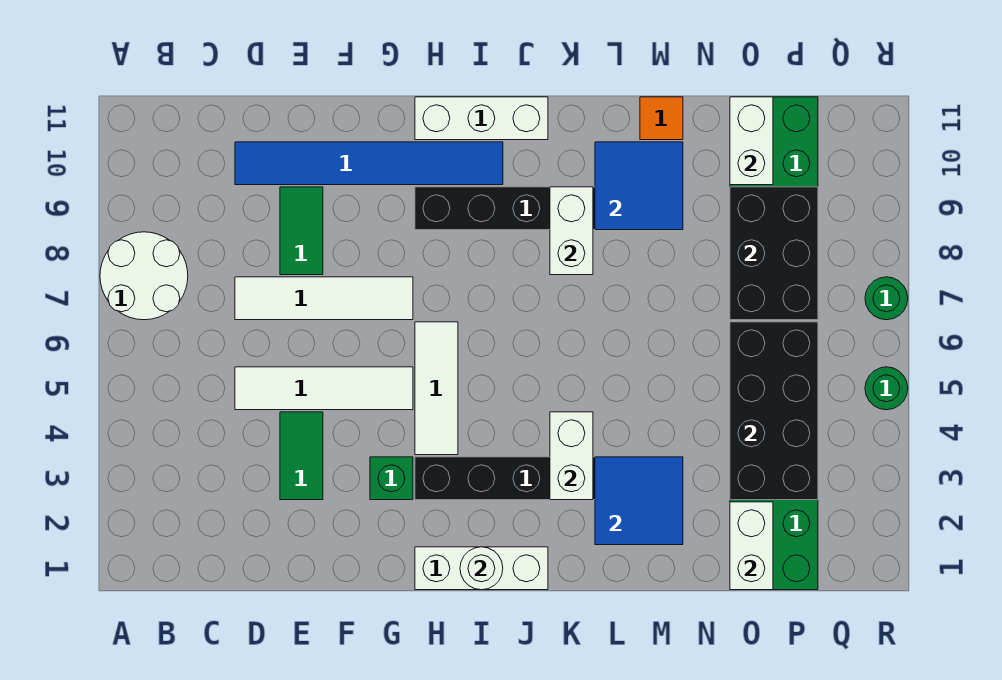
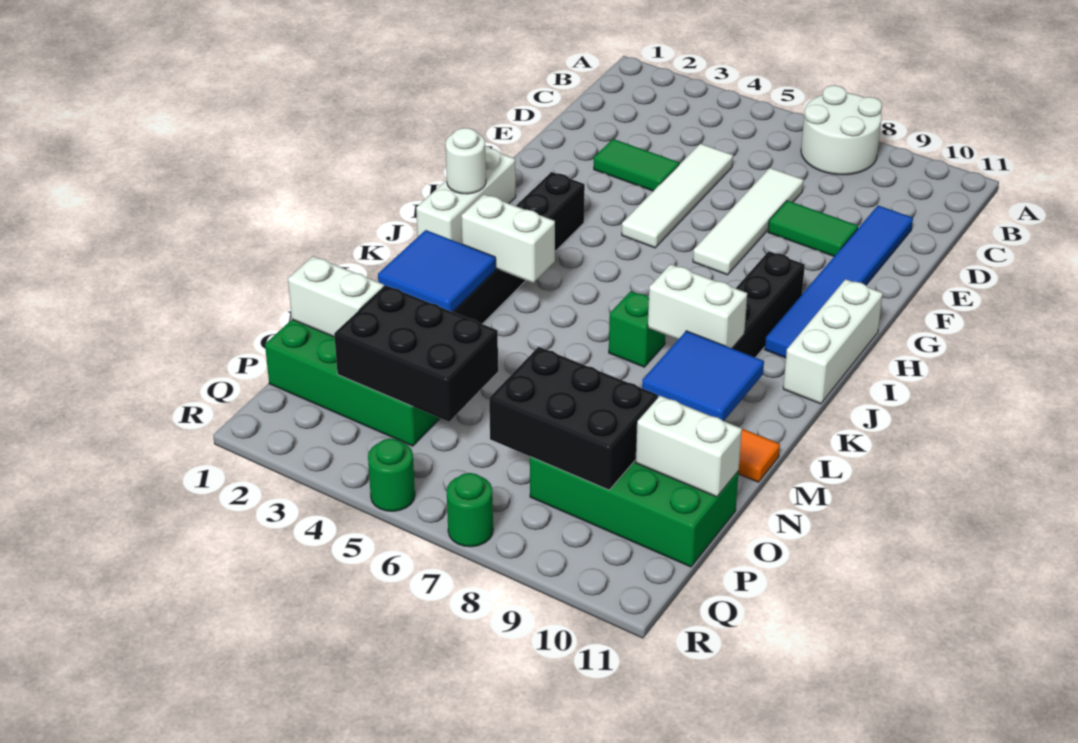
green brick G3 level 1 -> green brick K7 level 1
white tile H4:H6 level 1 -> none
black brick O3:P6 level 2 -> black brick O3:P5 level 2

